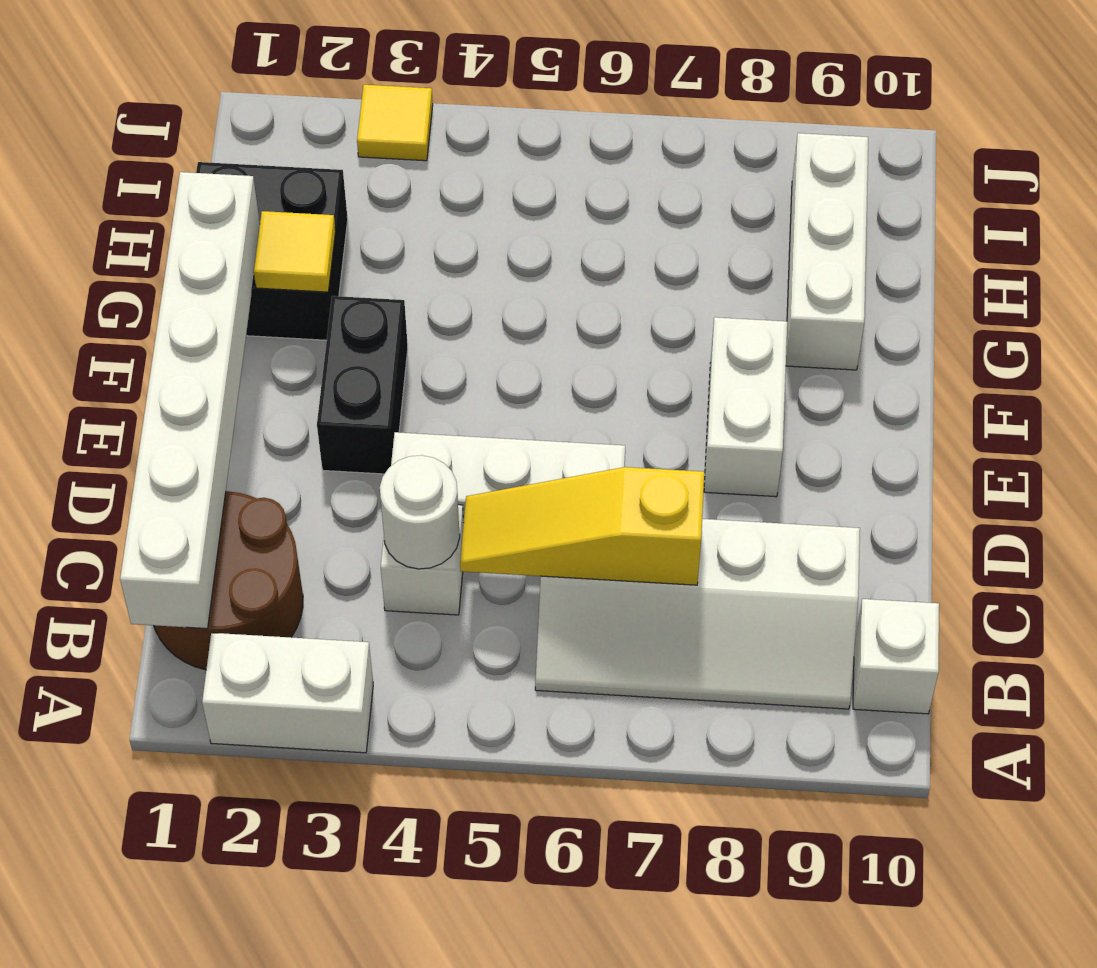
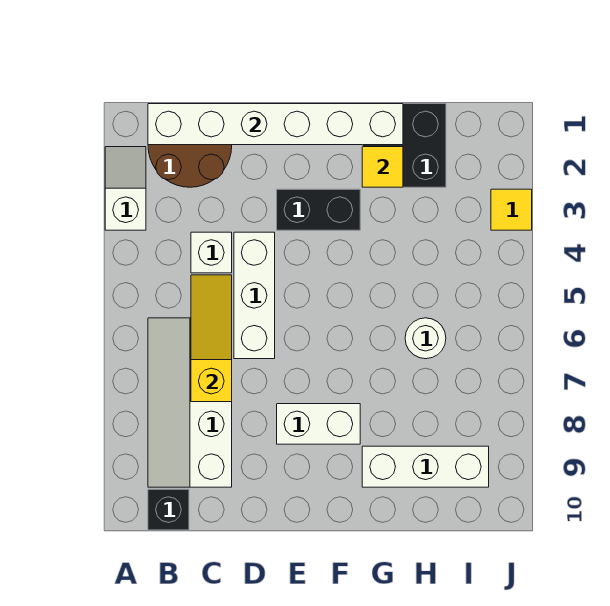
white brick A2:A3 level 1 -> white slope A2:A3 level 1 top 3
white brick B10 level 1 -> black brick B10 level 1
white round brick C4 level 2 -> white round brick H6 level 1

